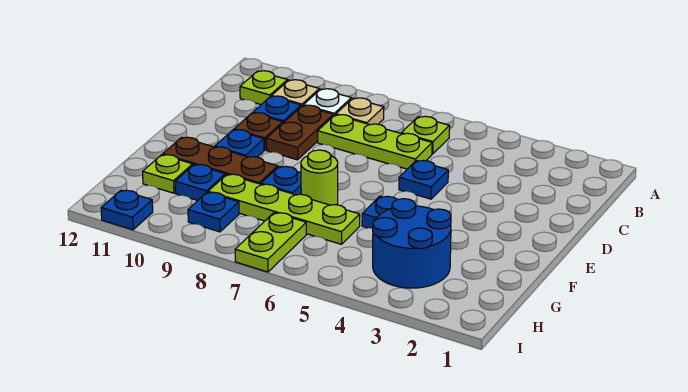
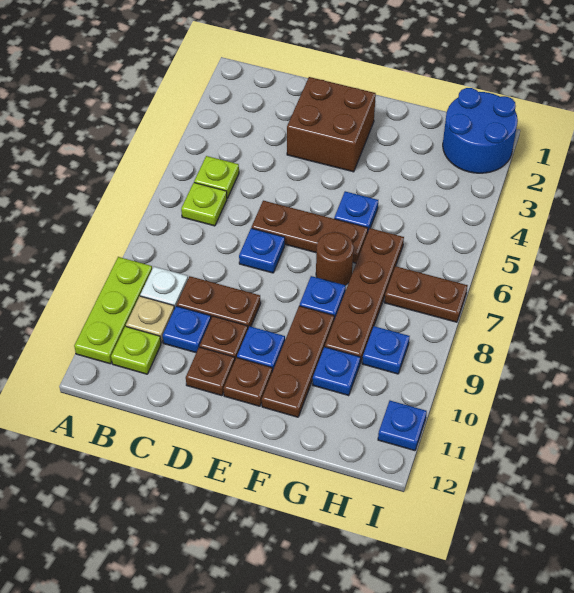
tan plate B8 level 1 -> none
lime plate C6:C8 level 1 -> lime plate A9:A11 level 1
none -> brown brick D2:E3 level 1
blue plate D5 level 1 -> blue plate D7 level 1
none -> brown plate D6:F6 level 1
none -> brown plate D11 level 1
none -> brown plate E11 level 1
lime round brick F7 level 1 -> brown round brick F7 level 1
blue round brick G3:H4 level 1 -> blue round brick H1:I2 level 1
lime plate G6:G9 level 1 -> brown plate G6:G9 level 1
lime plate G11 level 1 -> lime plate B5 level 1
lime plate H7:I7 level 1 -> brown plate H7:I7 level 1

